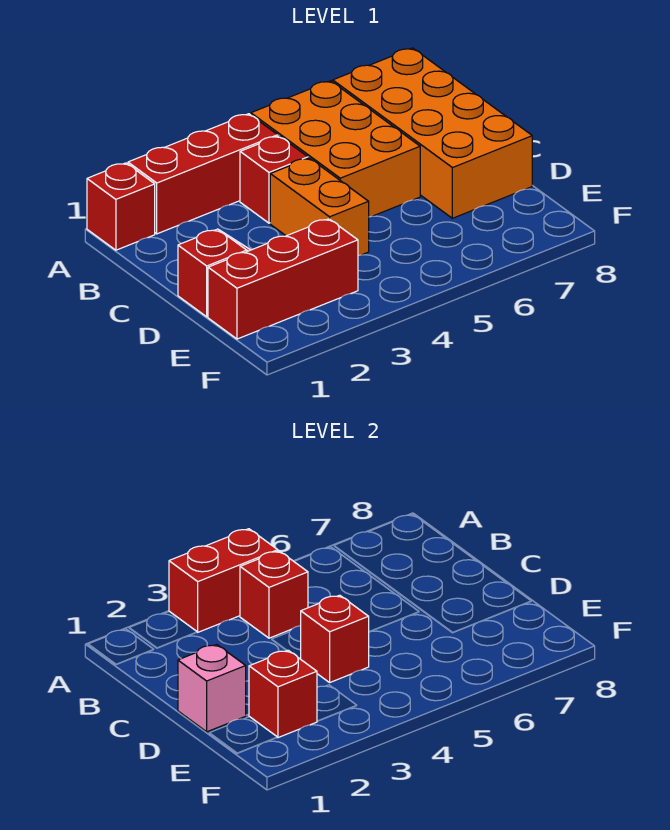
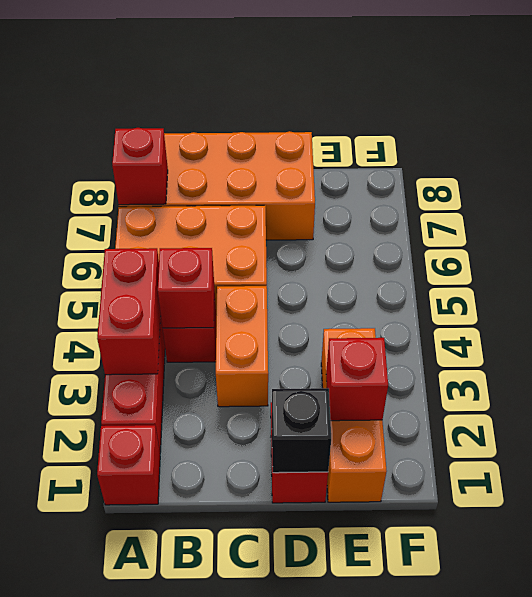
orange brick C4:D4 level 1 -> orange brick C3:C4 level 1
pink brick D1 level 2 -> black brick D1 level 2
red brick D4 level 2 -> red brick A7 level 2
red brick E1:E3 level 1 -> orange brick E1:E3 level 1

